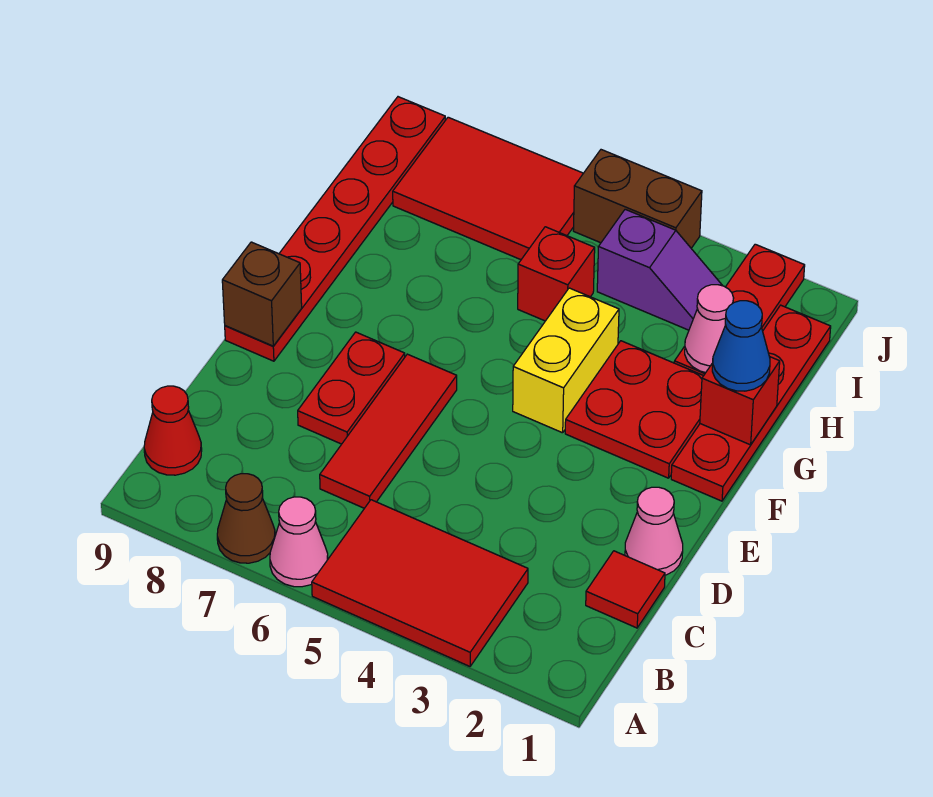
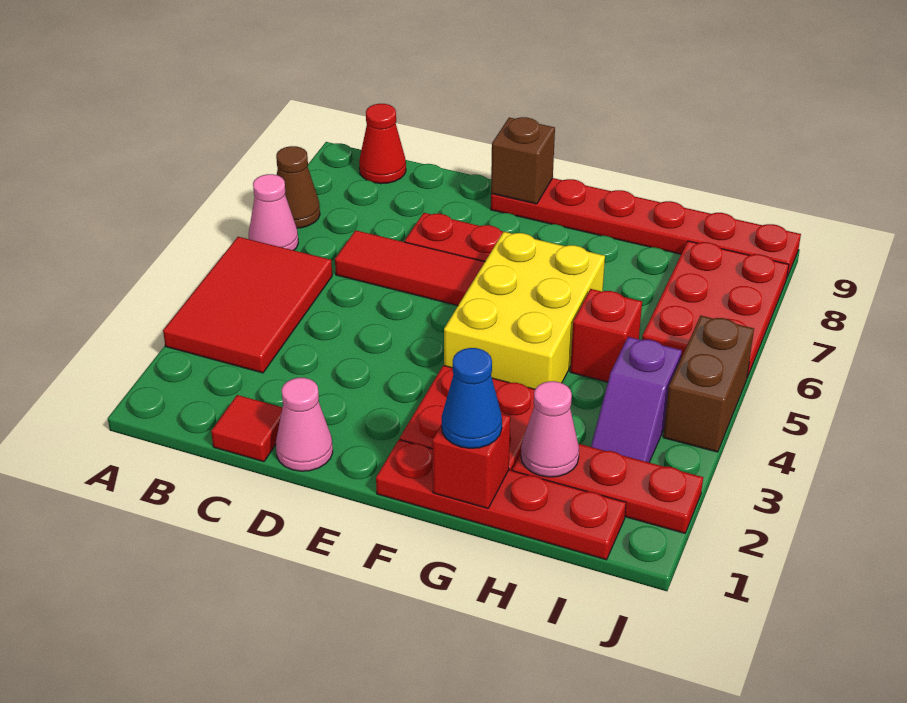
yellow brick F4:G4 level 1 -> yellow brick F4:G6 level 1
red tile I6:J8 level 1 -> red plate I6:J8 level 1

